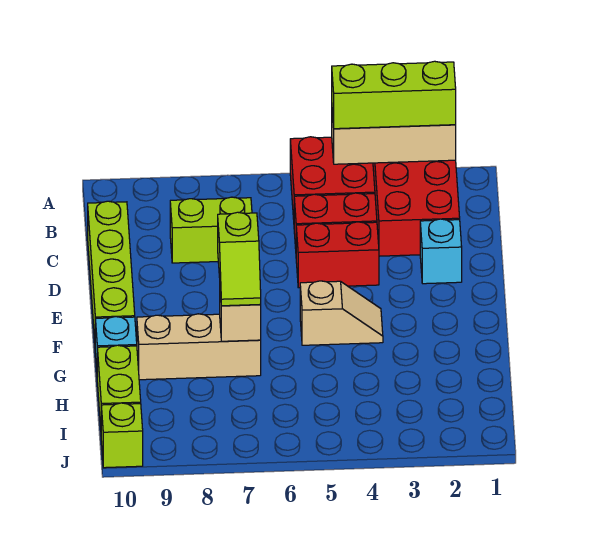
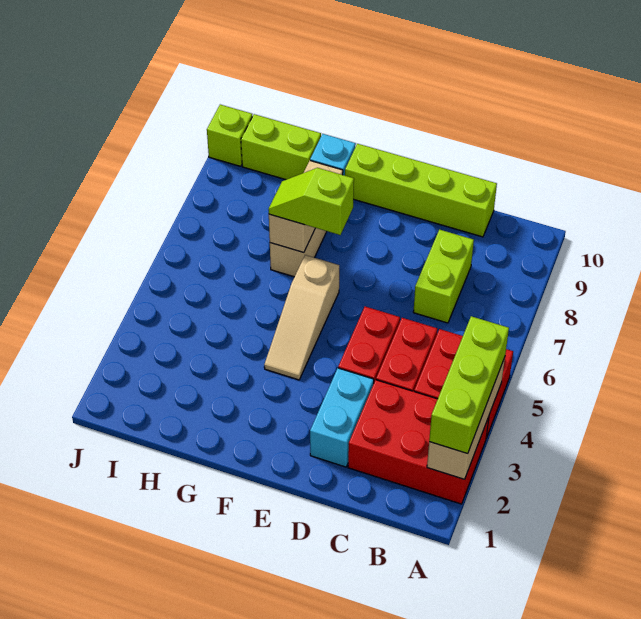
cyan brick D2 level 1 -> cyan brick D2:D3 level 1
tan slope F4:F5 level 1 top 5 -> tan slope F4:F6 level 1 top 6

